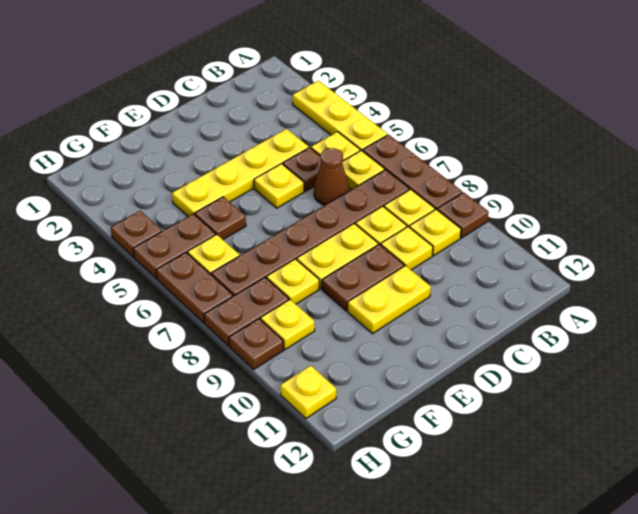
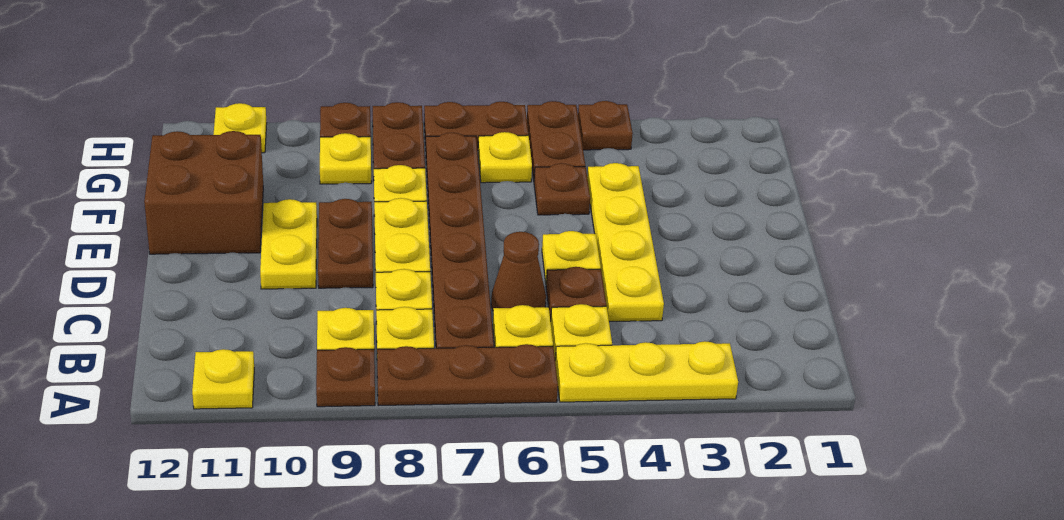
yellow plate C9 level 1 -> yellow plate A11 level 1
none -> brown brick E11:F12 level 1

